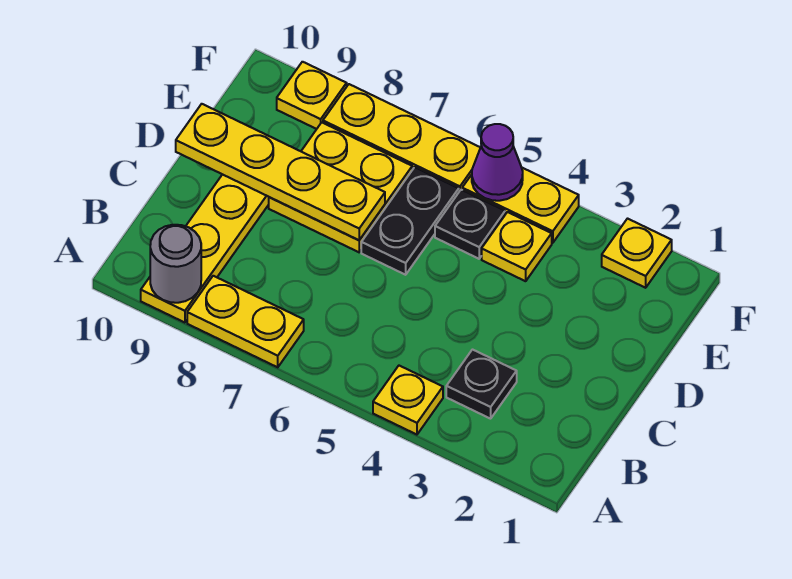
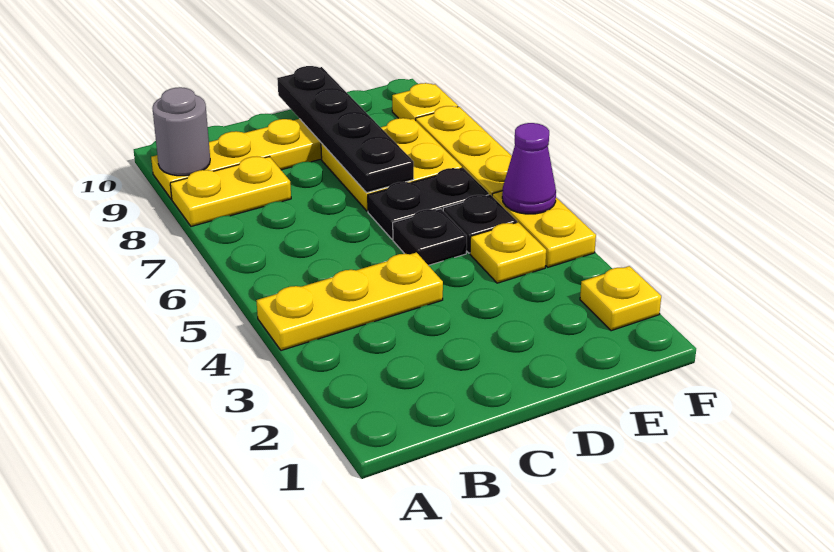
yellow plate A4 level 1 -> yellow plate A4:C4 level 1
yellow plate A7:A8 level 1 -> yellow plate A8:B8 level 1
black plate B3 level 1 -> black plate D5 level 1
yellow plate D7:D10 level 2 -> black plate D7:D10 level 2

